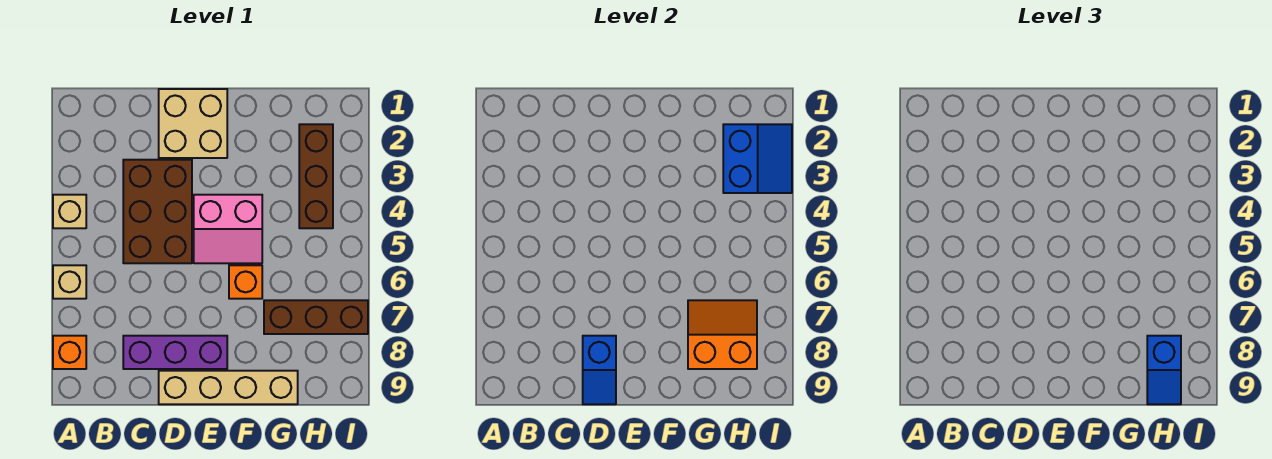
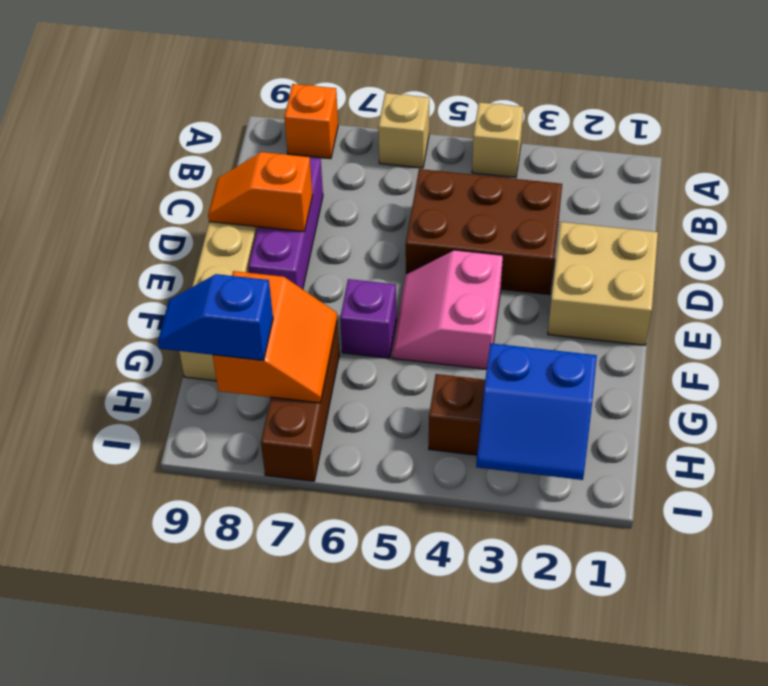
blue slope D8:D9 level 2 top 8 -> orange slope D8:D9 level 2 top 8
orange brick F6 level 1 -> purple brick F6 level 1

